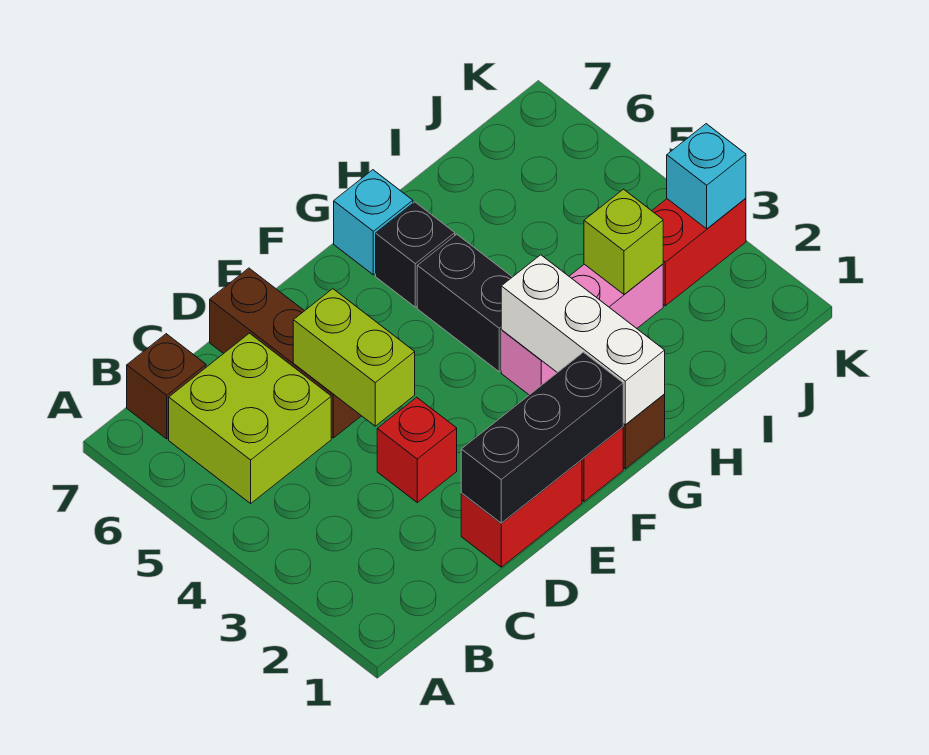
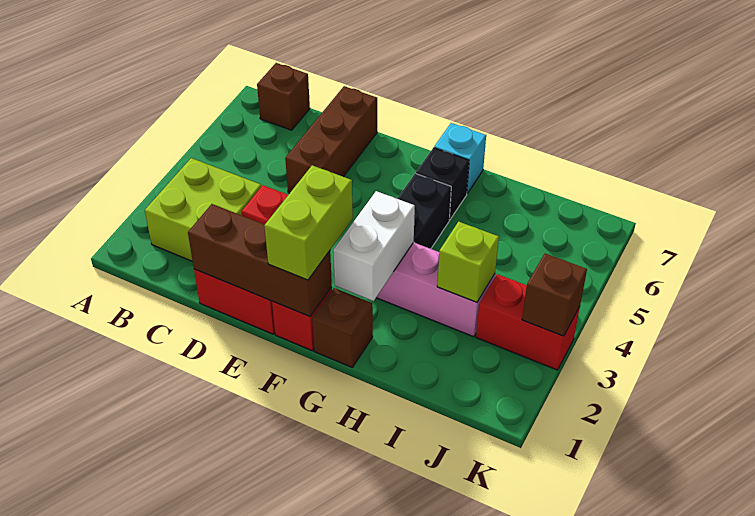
lime brick B5:C6 level 1 -> lime brick B2:C3 level 1
black brick D1:F1 level 2 -> brown brick D1:F1 level 2
lime brick D4:D5 level 2 -> lime brick F1:F2 level 3
white brick G1:G3 level 2 -> white brick G2:G3 level 2
cyan brick K3 level 2 -> brown brick K3 level 2

